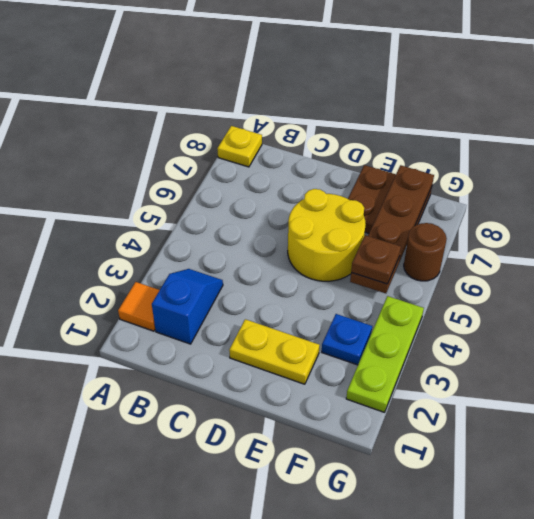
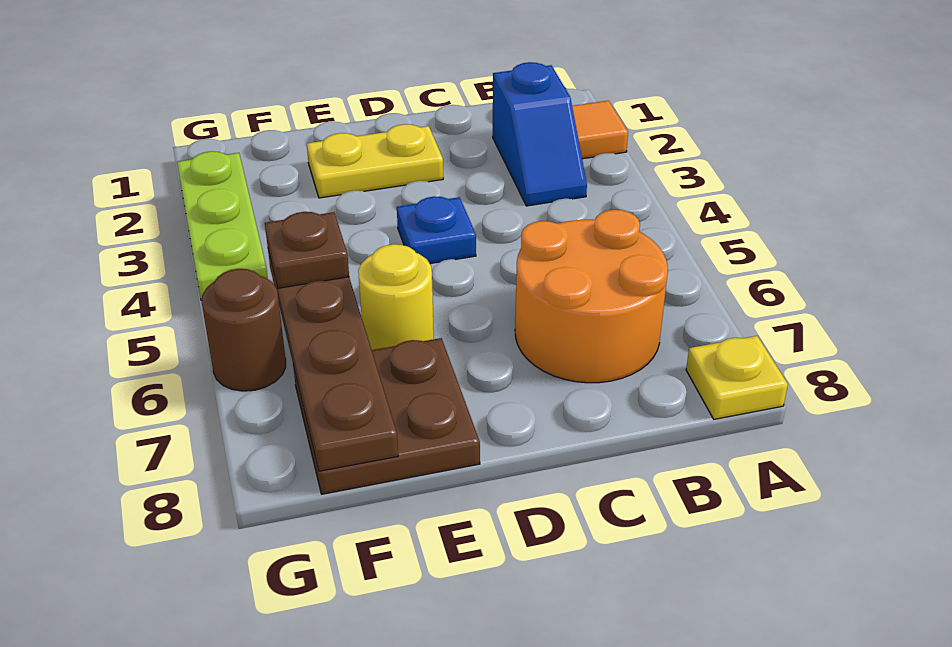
none -> orange round brick B6:C7 level 1
yellow round brick D5:E6 level 1 -> yellow round brick E6 level 1
blue plate F3 level 1 -> blue plate D4 level 1

